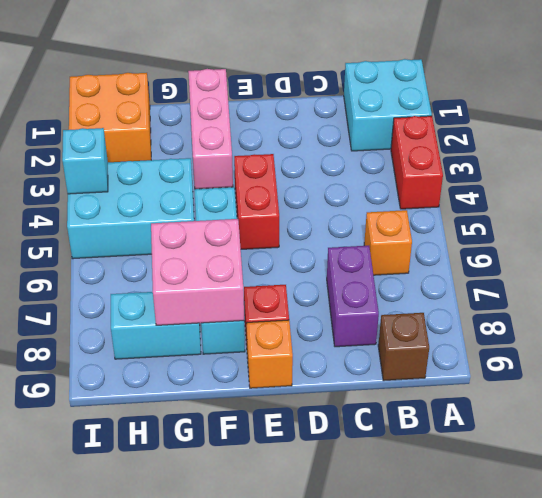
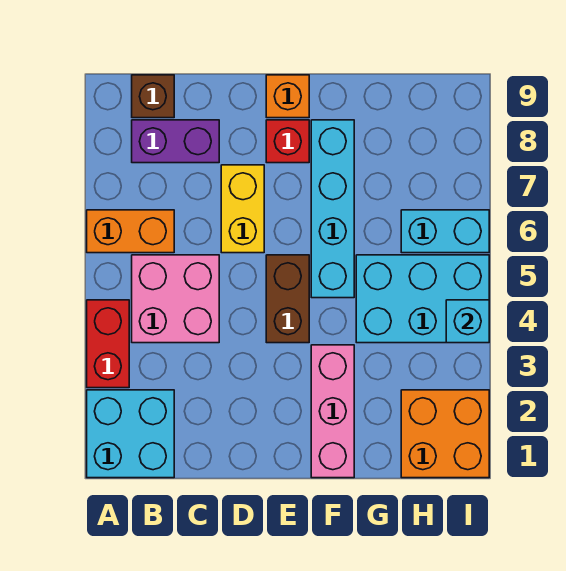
orange brick B6 level 1 -> orange brick A6:B6 level 1
purple brick C7:C8 level 1 -> purple brick B8:C8 level 1
none -> yellow brick D6:D7 level 1
red brick E4:E5 level 1 -> brown brick E4:E5 level 1
pink brick F7:G8 level 2 -> pink brick B4:C5 level 1
cyan brick G8:H8 level 1 -> cyan brick H6:I6 level 1

